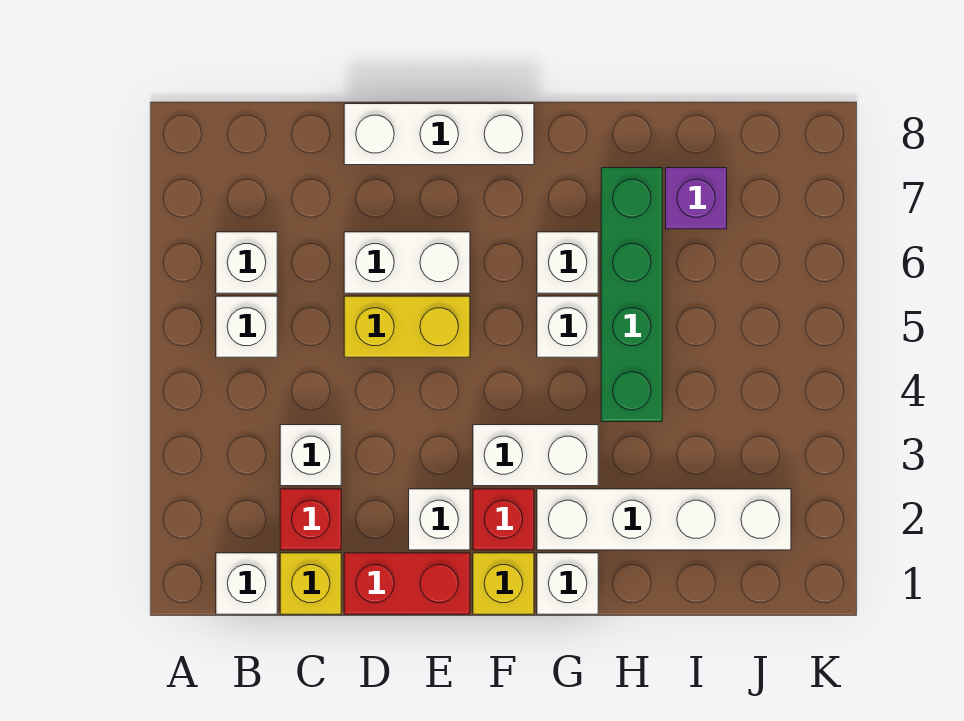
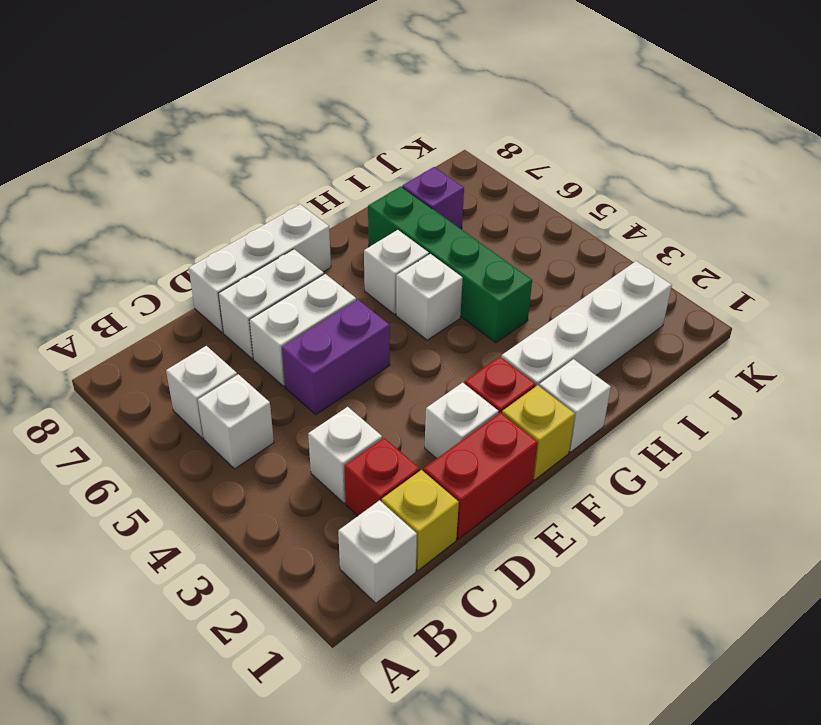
yellow brick D5:E5 level 1 -> purple brick D5:E5 level 1
white brick F3:G3 level 1 -> white brick D7:E7 level 1

